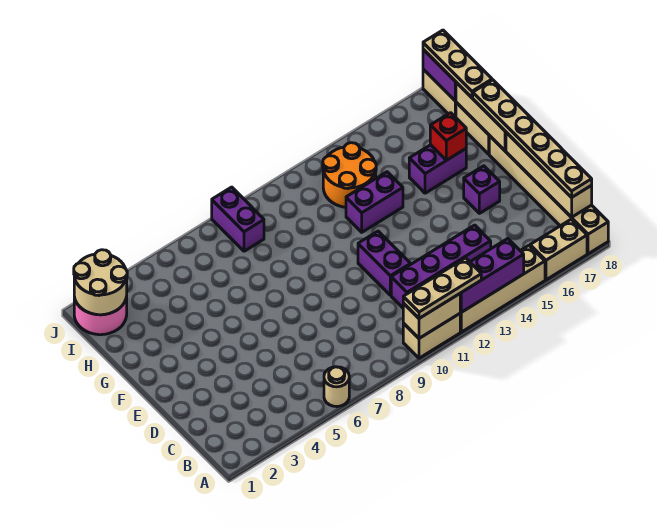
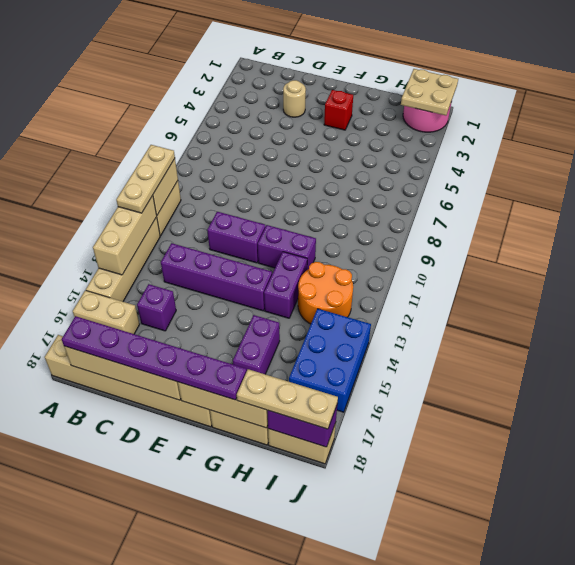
tan round brick A6 level 1 -> tan round brick D3 level 1
purple brick A12:A14 level 2 -> tan brick A12:A14 level 2
tan brick A16:A17 level 1 -> tan brick A16:B16 level 1
tan plate B18:G18 level 3 -> purple plate B18:G18 level 3
purple brick C11:C14 level 1 -> purple brick C13:F13 level 1
purple brick E16 level 1 -> purple brick C15 level 1
red brick G16 level 2 -> red brick F3 level 1
tan round brick I1:J2 level 2 -> tan plate I1:J2 level 2
purple brick I8:J8 level 1 -> purple brick F11:G11 level 1
none -> blue brick I14:J16 level 1

